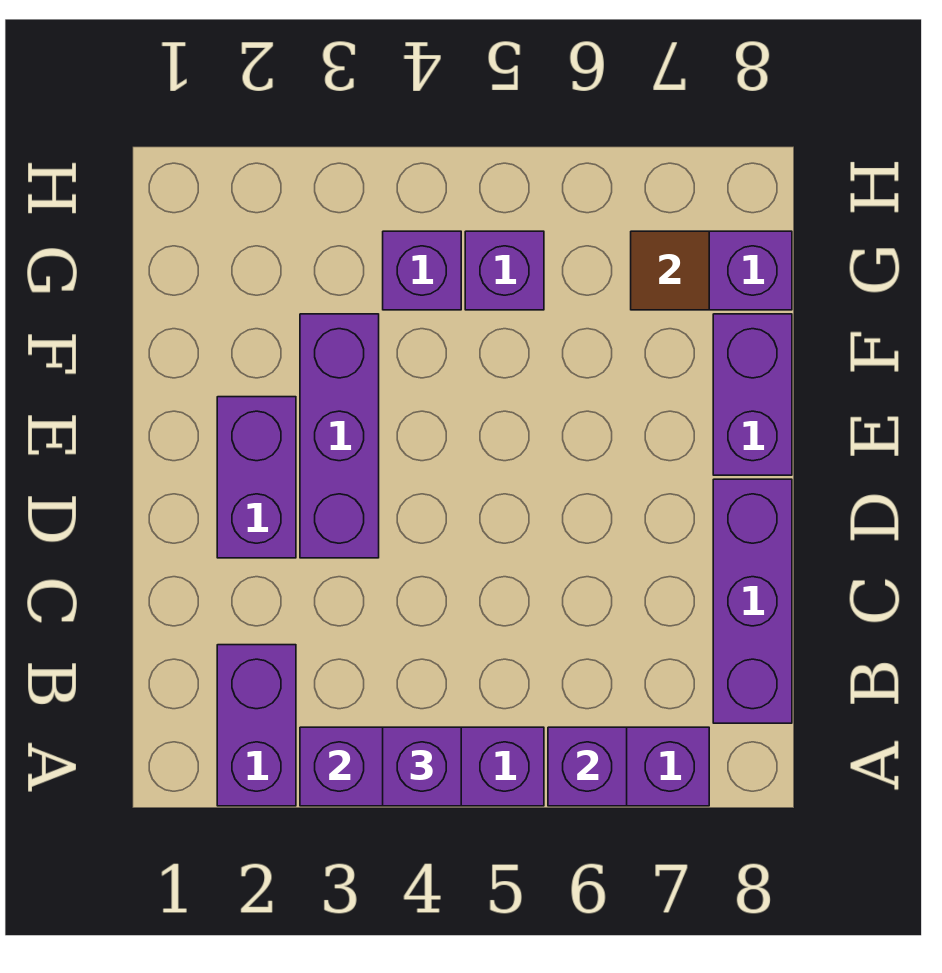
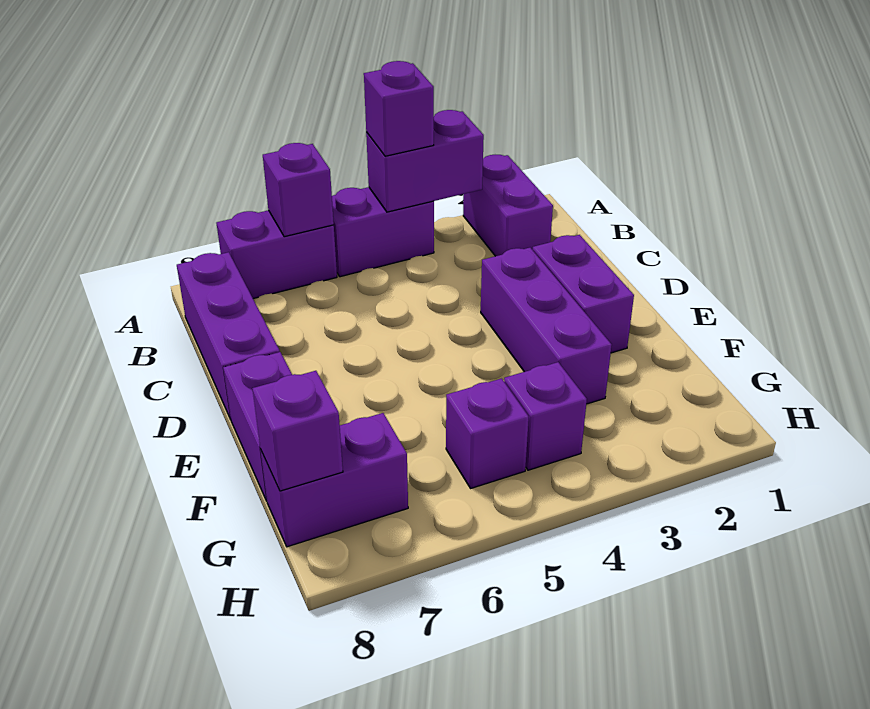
brown tile G7 level 2 -> none
none -> purple brick G8 level 2

